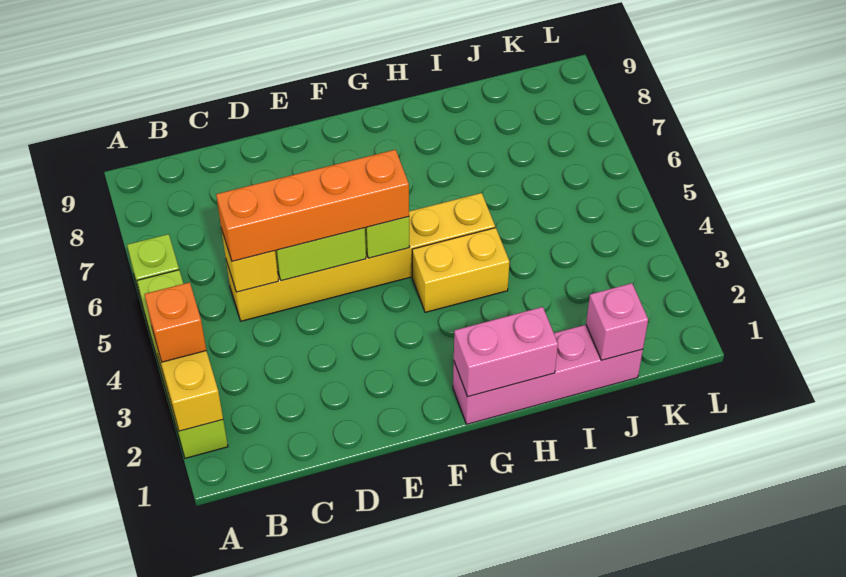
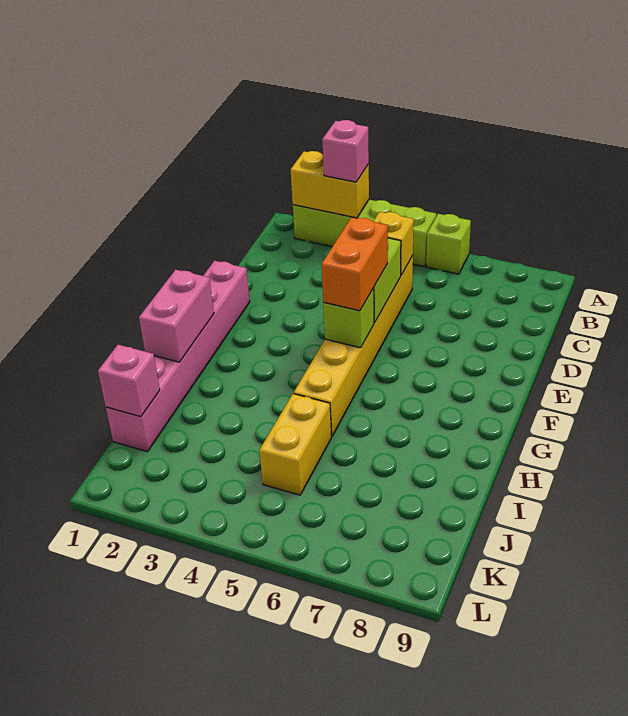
orange brick A3 level 3 -> pink brick A3 level 3
orange brick C5:F5 level 3 -> orange brick E5:F5 level 3
pink brick G1:J1 level 1 -> pink brick E1:J1 level 1
yellow brick G4:H4 level 1 -> yellow brick I5:J5 level 1

